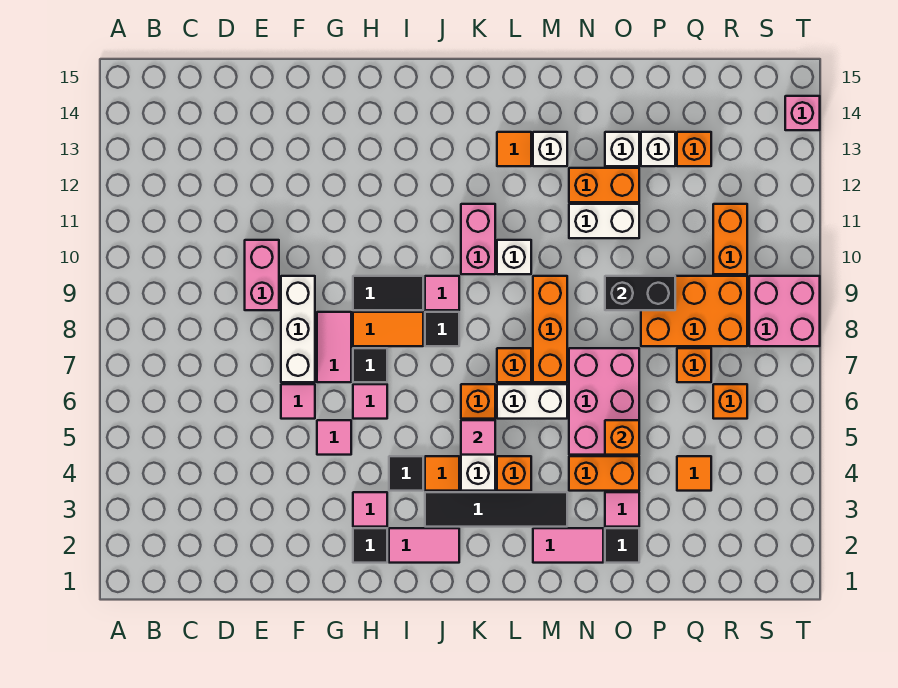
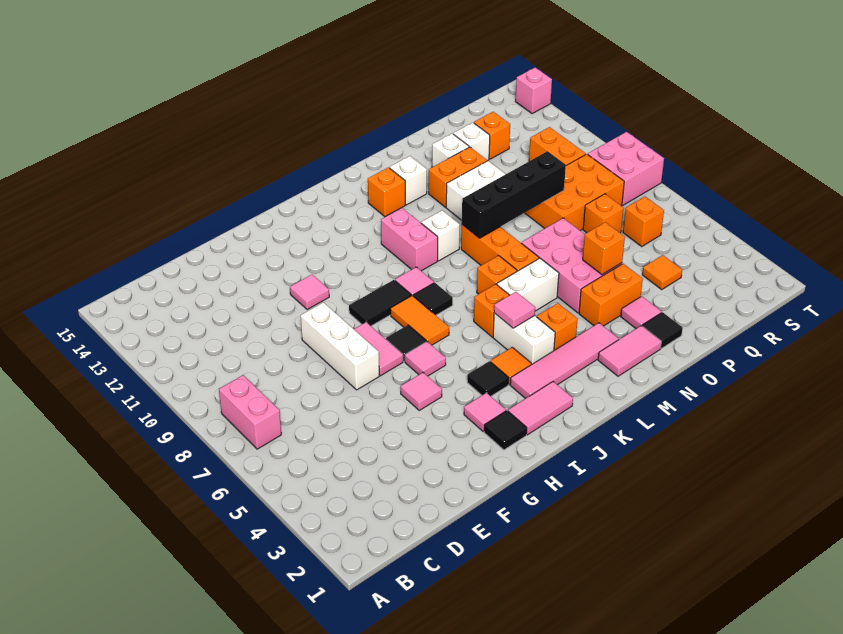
pink brick E9:E10 level 1 -> pink brick B7:B8 level 1
pink tile F6 level 1 -> pink tile G11 level 1
orange tile H8:I8 level 1 -> orange tile I7:I8 level 1
black tile J3:M3 level 1 -> pink tile J3:M3 level 1
orange tile L13 level 1 -> orange brick L13 level 1
black brick O9:P9 level 2 -> black brick M9:P9 level 2

